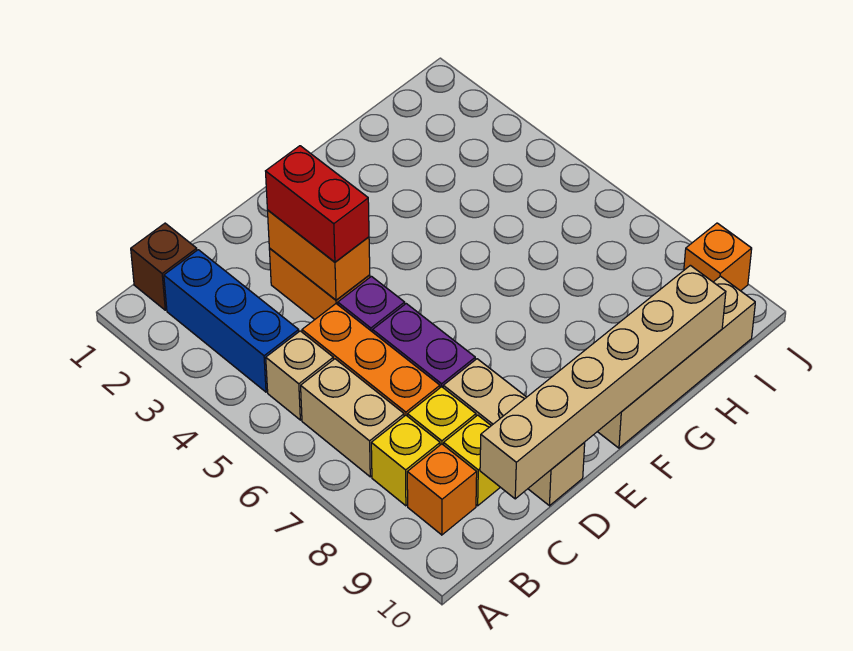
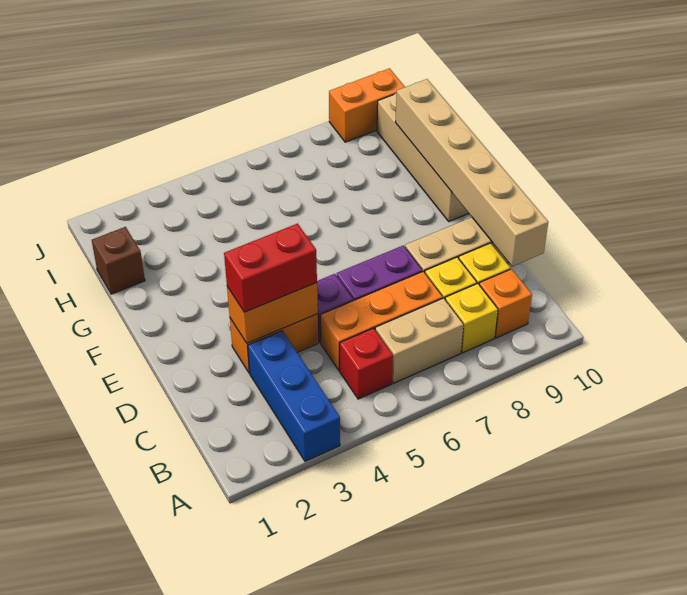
brown brick B1 level 1 -> brown brick H1 level 1
blue brick B2:B4 level 1 -> blue brick A3:C3 level 1
tan brick B5 level 1 -> red brick B5 level 1
orange brick J9 level 1 -> orange brick J9:J10 level 1

